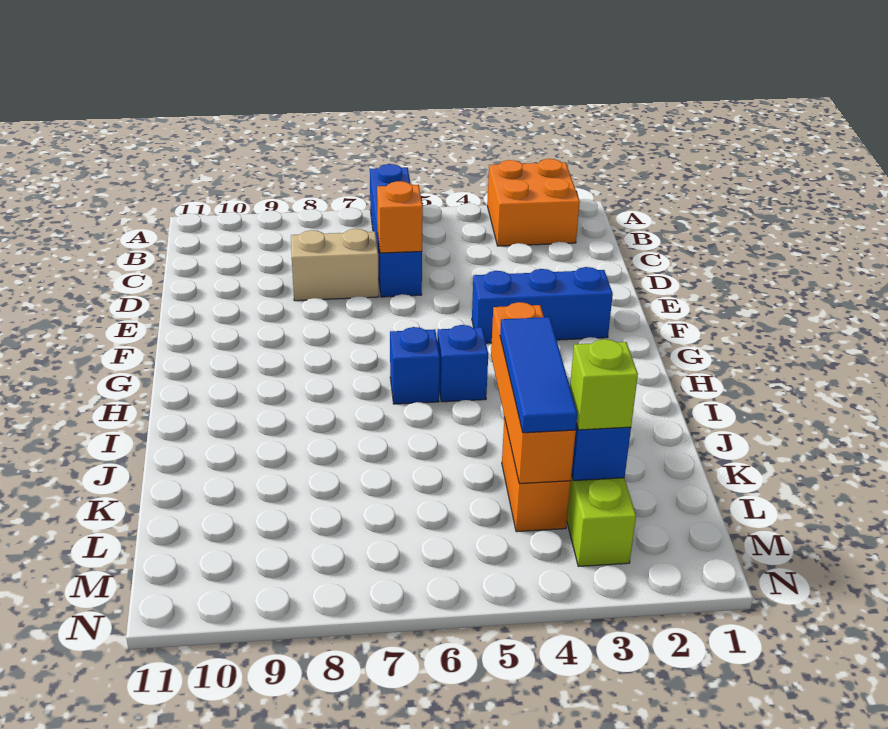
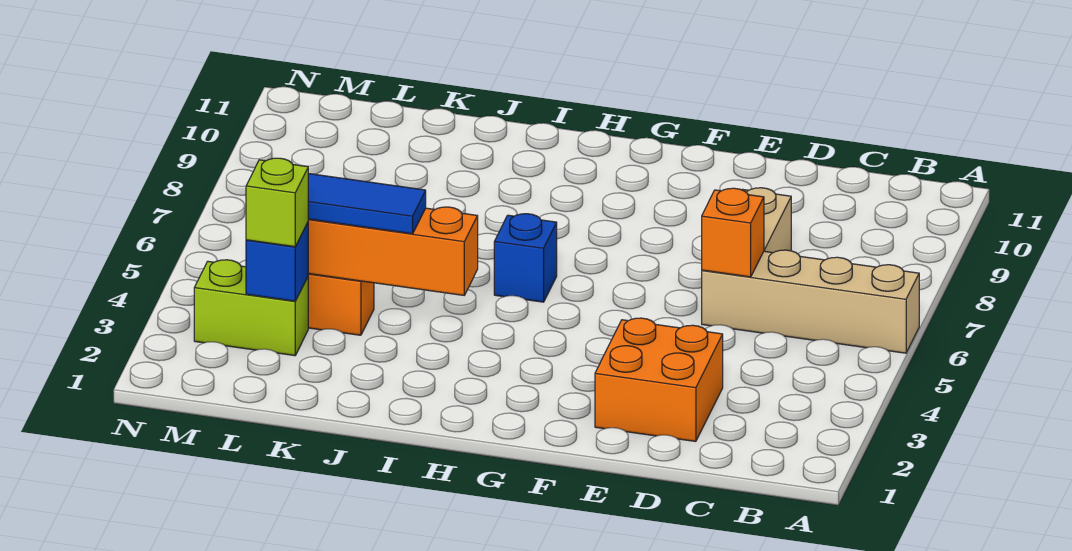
orange brick A2:B3 level 1 -> orange brick D2:E3 level 1
blue brick A6:D6 level 1 -> tan brick A6:D6 level 1
blue brick F2:F4 level 1 -> none
blue brick H5 level 1 -> none

